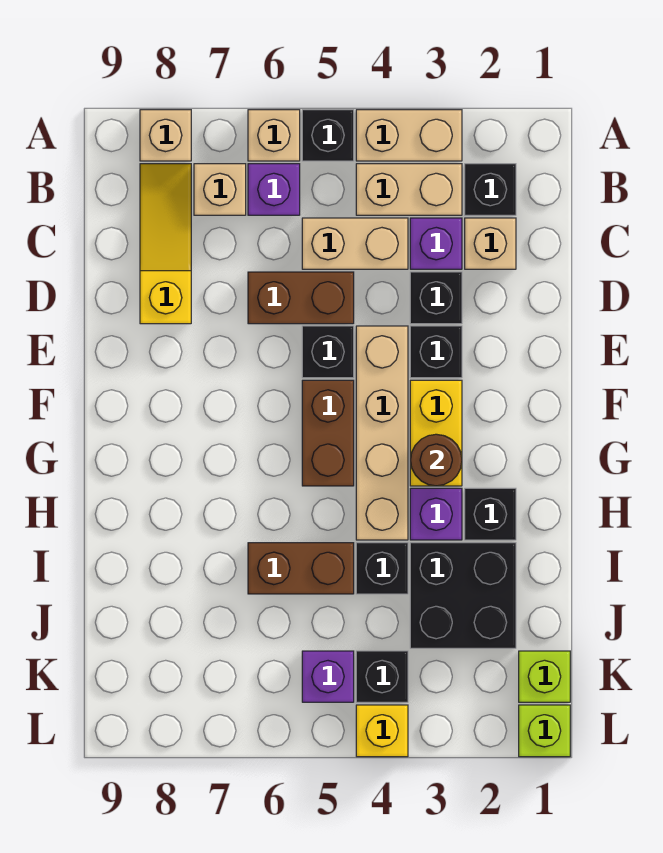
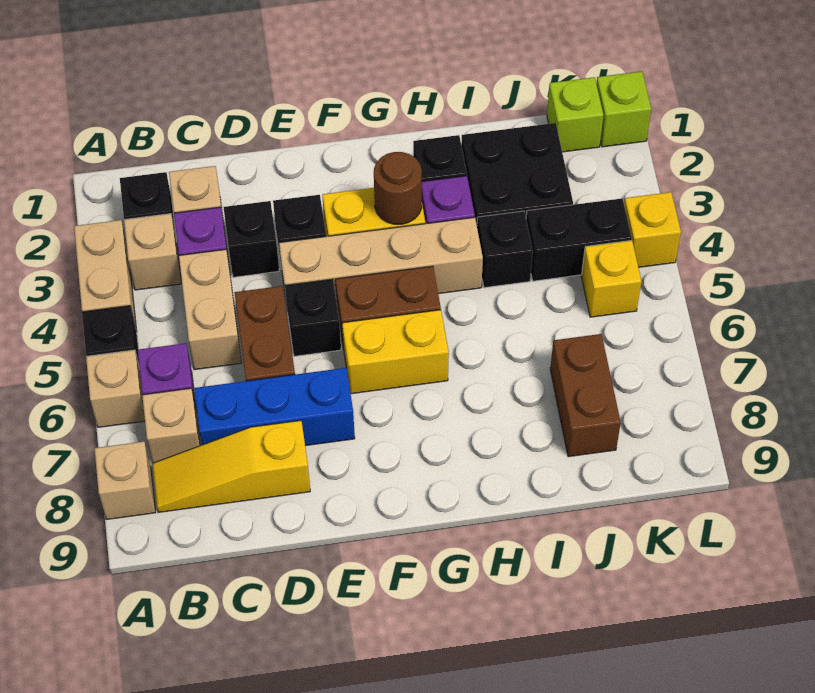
tan brick B3:B4 level 1 -> tan brick B3 level 1
none -> blue brick C7:E7 level 1
none -> yellow brick F6:G6 level 1
brown brick I5:I6 level 1 -> brown brick J7:J8 level 1
black brick K4 level 1 -> black brick J4:K4 level 1
purple brick K5 level 1 -> yellow brick K5 level 1

